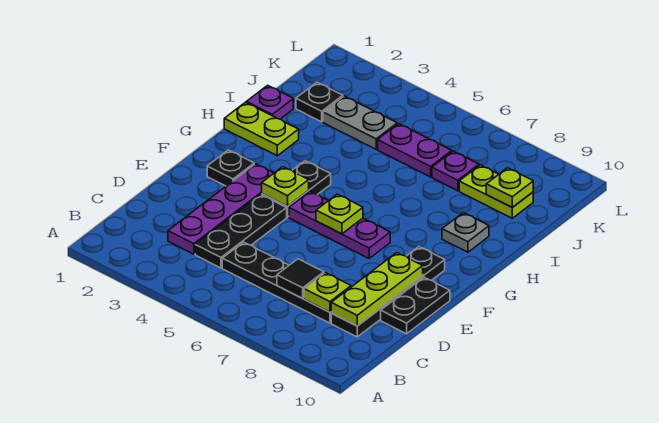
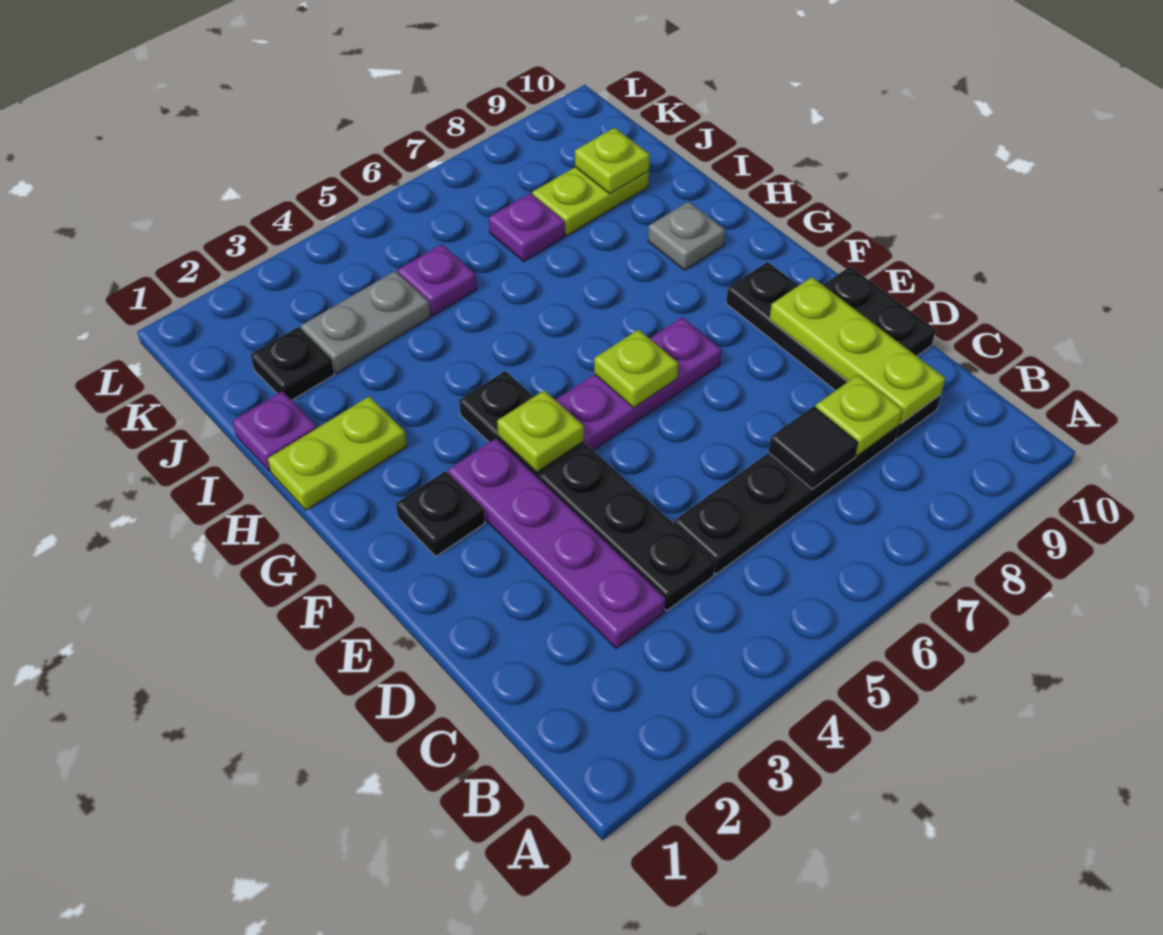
purple plate J5:J6 level 1 -> purple plate J5 level 1

